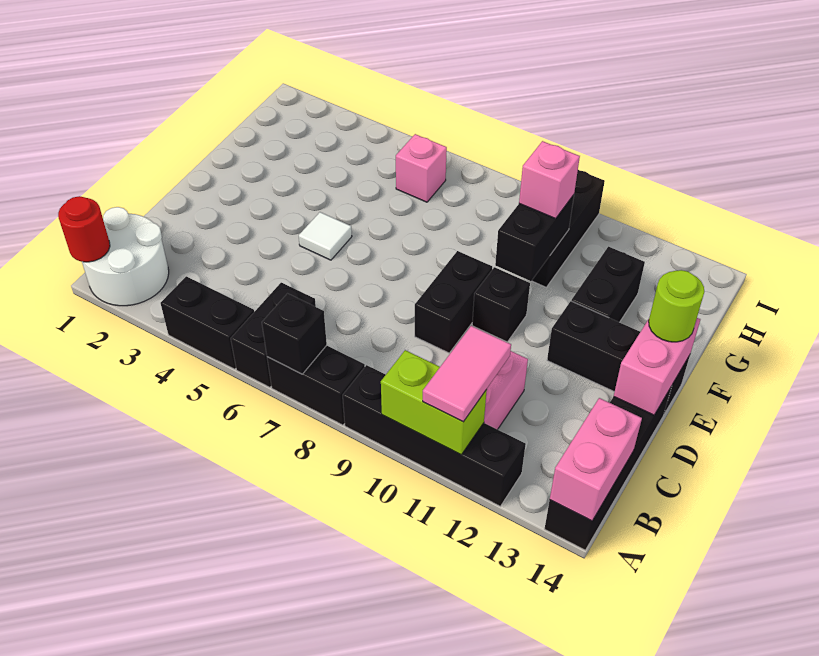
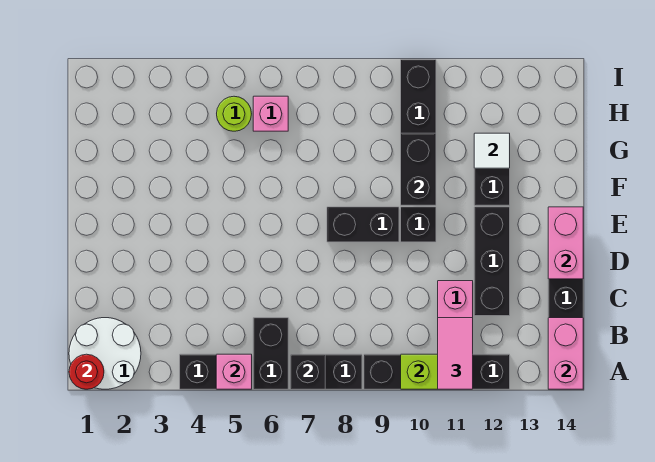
black brick D9:E9 level 1 -> black brick E8:E9 level 1
white tile E5 level 1 -> white tile G12 level 2
black brick E12:E14 level 1 -> black brick C12:E12 level 1
lime round brick E14 level 3 -> lime round brick H5 level 1
pink brick G10 level 3 -> pink brick A5 level 2

